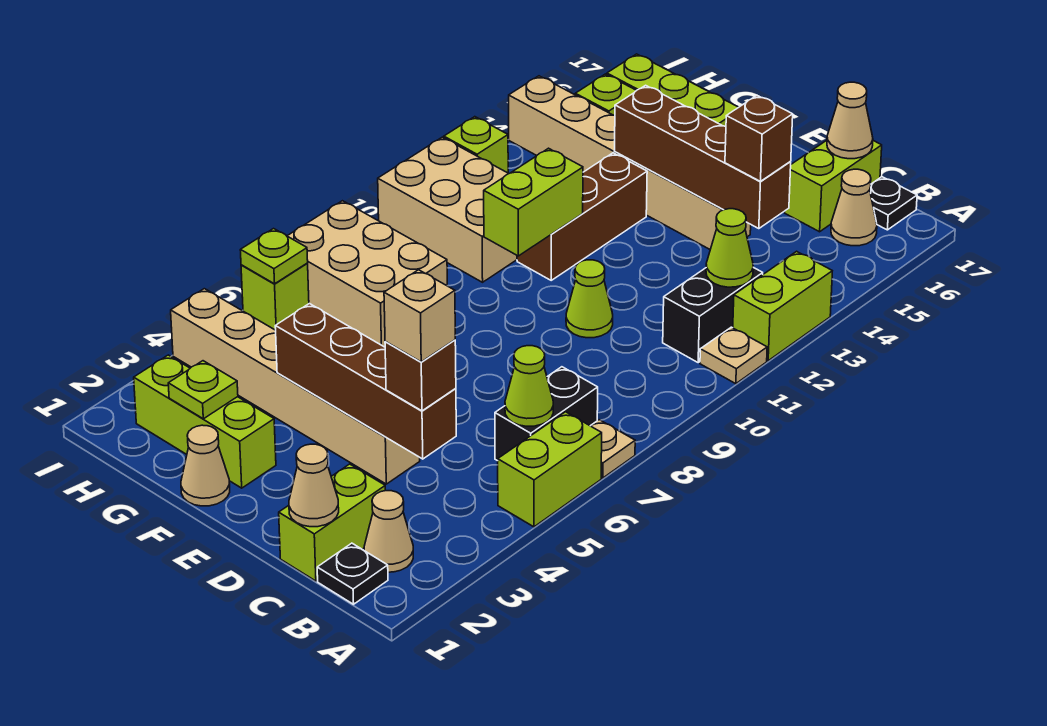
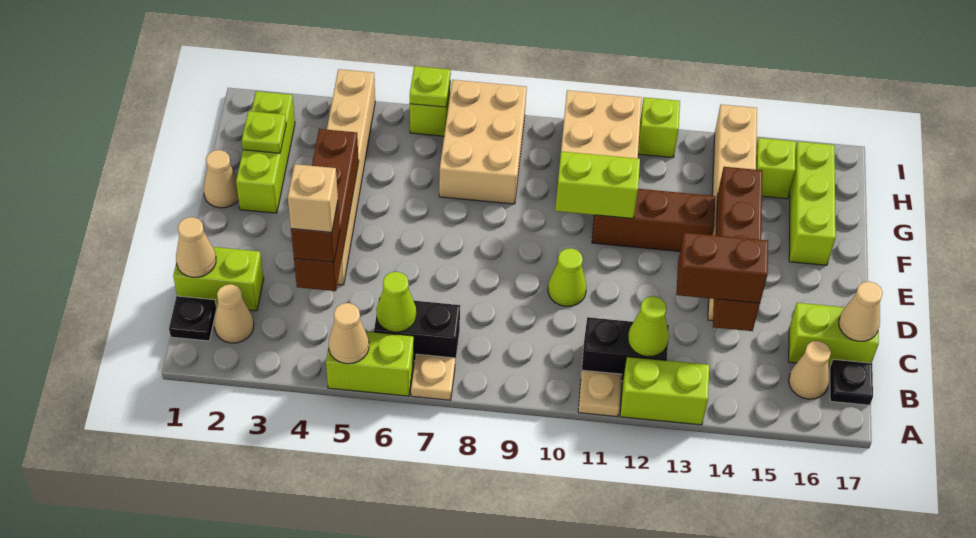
none -> tan cone A5 level 2
brown brick C14 level 3 -> brown brick C13:C14 level 3

